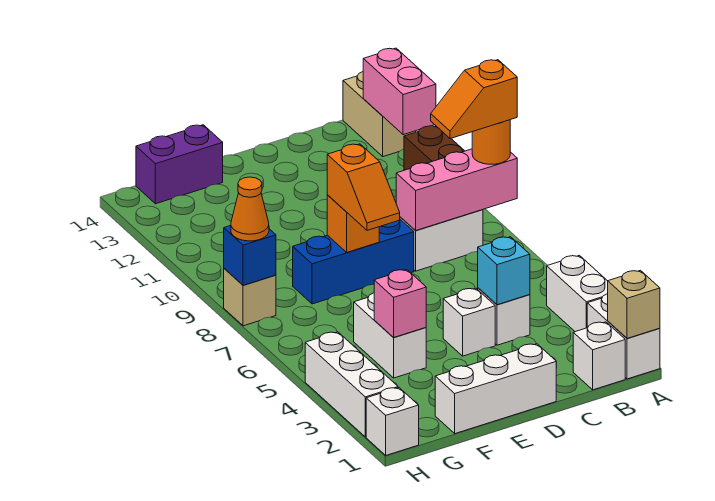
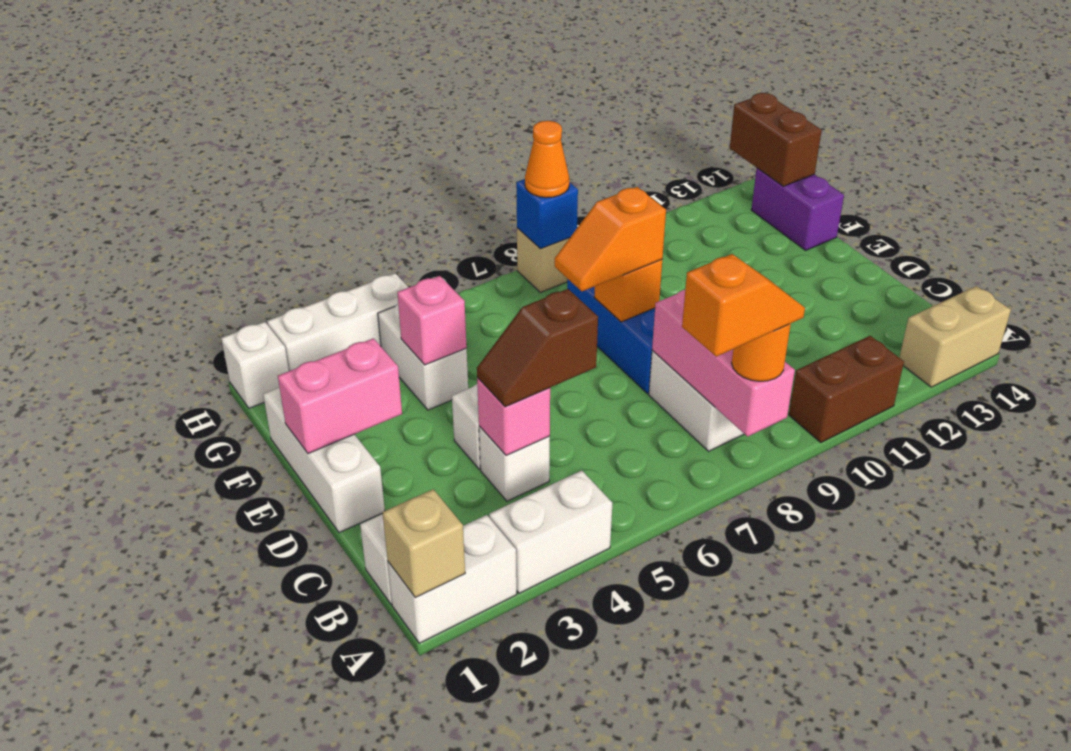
orange slope A8:B8 level 4 top A -> orange slope A7:A8 level 4 top 7
pink brick A12:A13 level 2 -> pink brick E1:E2 level 2
cyan brick C4 level 2 -> pink brick C4 level 2
none -> brown slope C4:C5 level 3 top 5
white brick F4:F5 level 1 -> white brick F4:G4 level 1
none -> brown brick G14:H14 level 2

